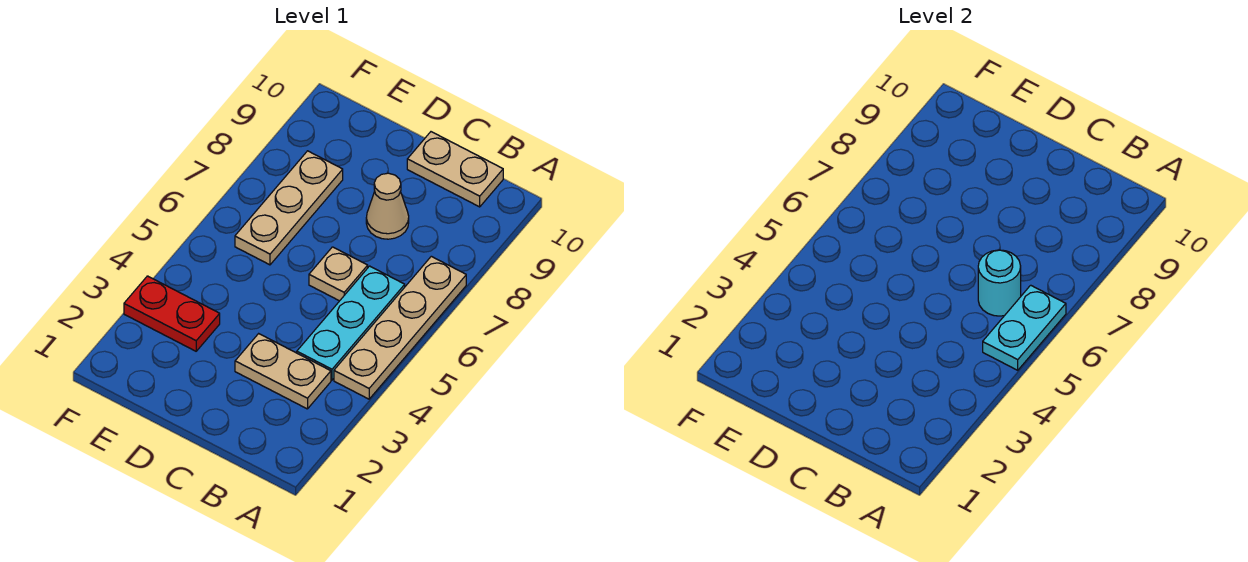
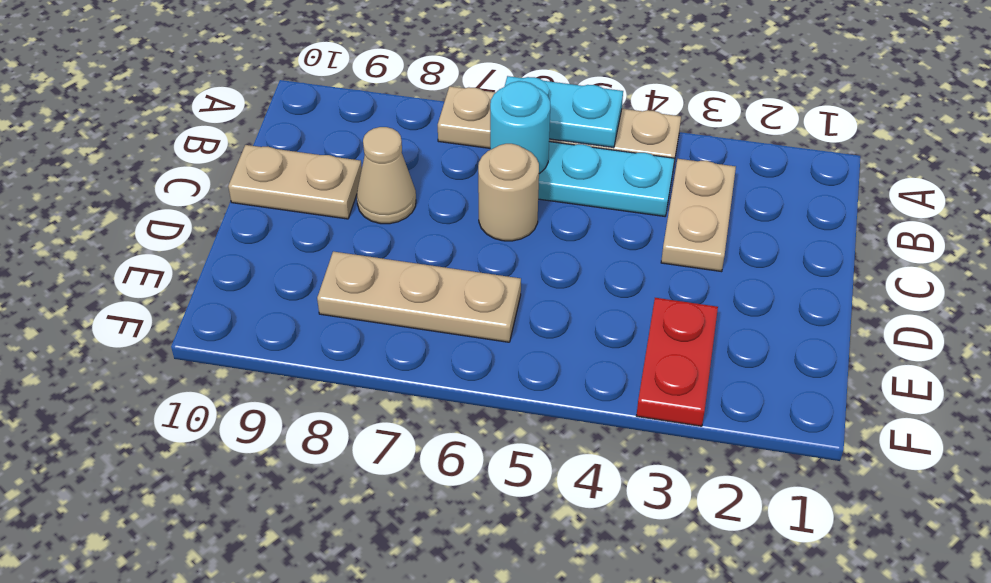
tan plate B10:C10 level 1 -> tan plate C9:C10 level 1
tan plate C6 level 1 -> tan round brick C6 level 1

